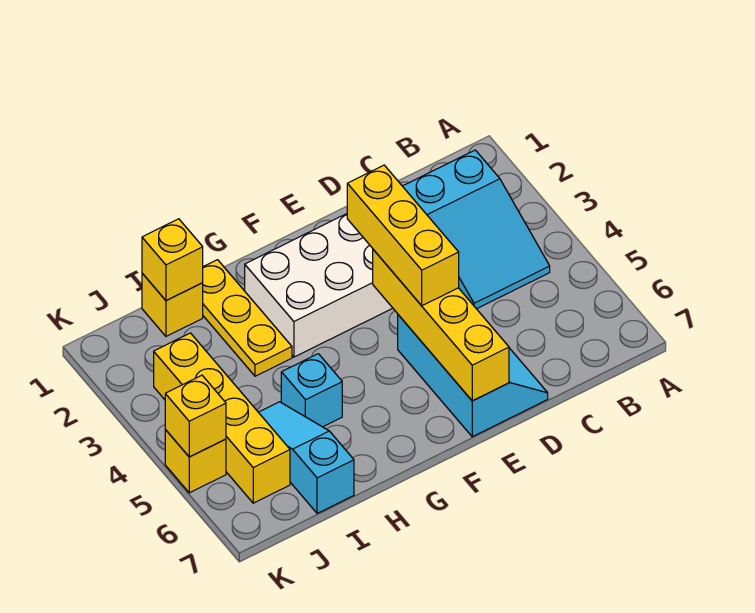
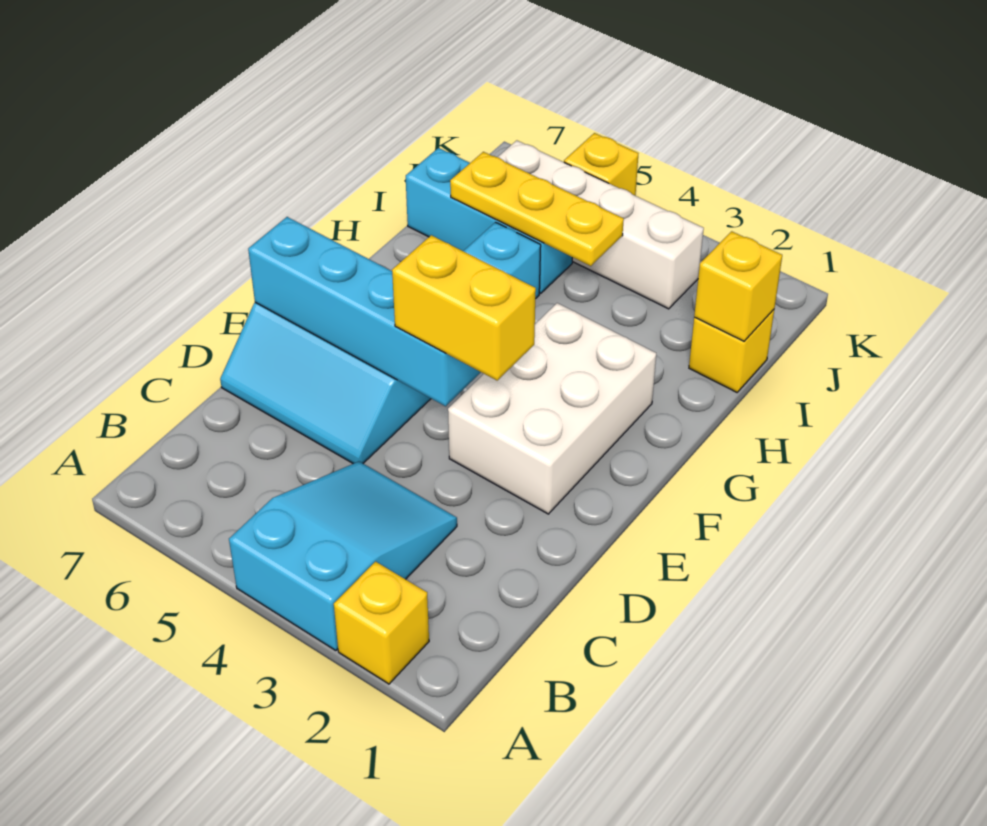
cyan slope B2:C4 level 1 top 2 -> cyan slope A3:C4 level 1 top A
yellow brick E3:E5 level 3 -> yellow brick E3:E4 level 3
yellow brick E4:E7 level 2 -> cyan brick E4:E7 level 2
yellow plate H1:H3 level 1 -> yellow plate I4:I6 level 2
cyan slope I5:I7 level 1 top 7 -> cyan brick I5:I7 level 1
yellow brick J3:J6 level 1 -> white brick J3:J6 level 1
yellow brick K5 level 2 -> yellow brick A2 level 1

